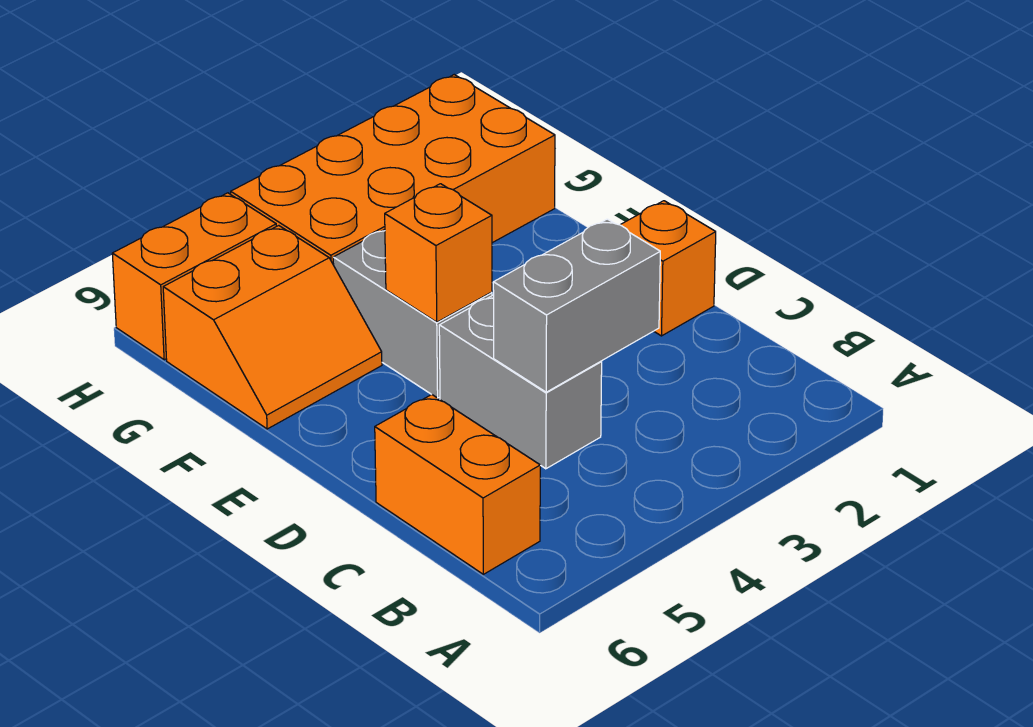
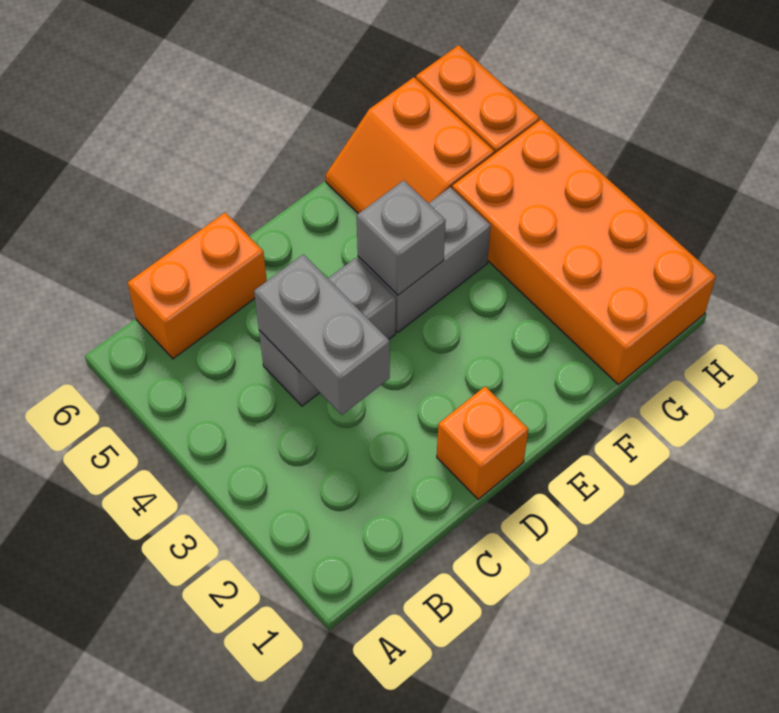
orange brick E4 level 2 -> grey brick E4 level 2

